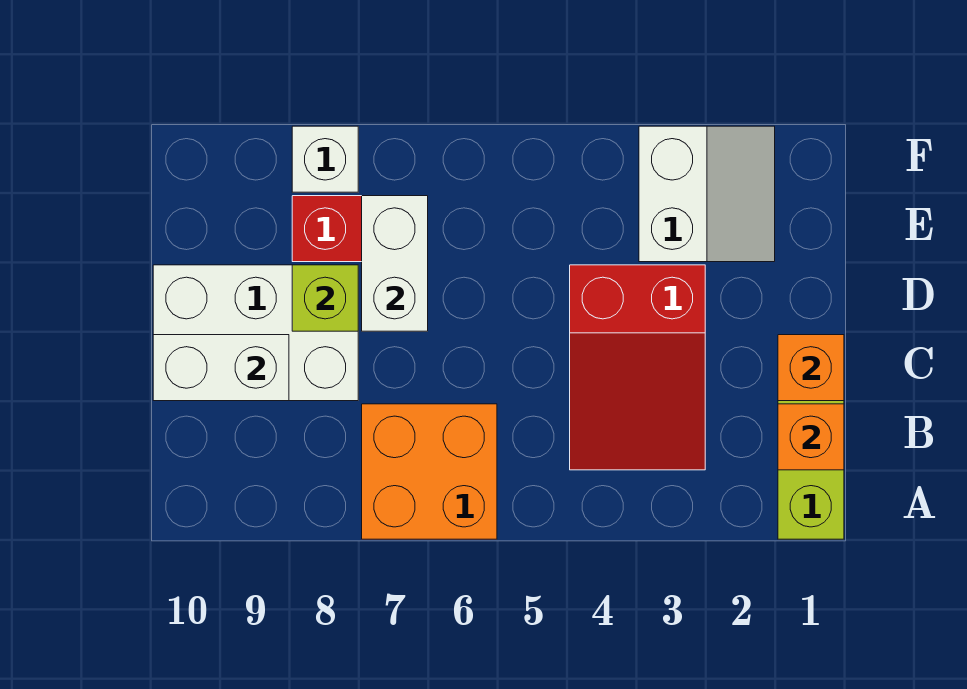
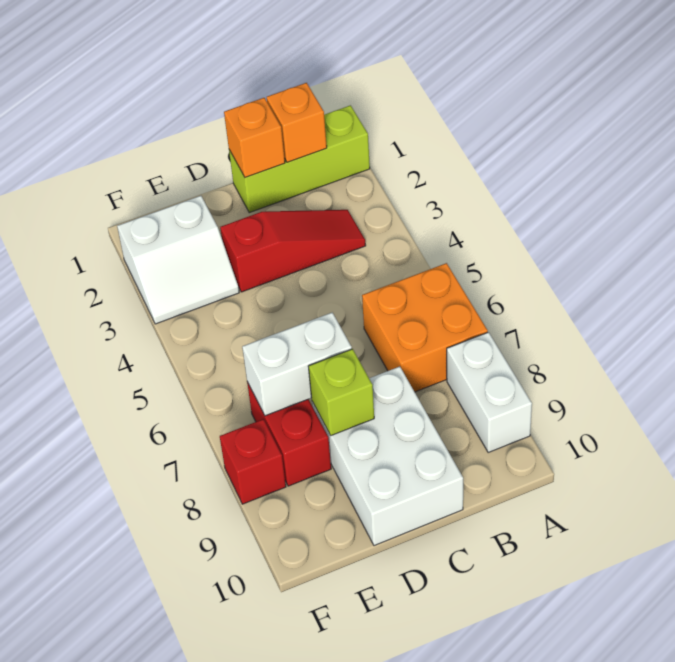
red slope B3:D4 level 1 top D -> red slope B3:D3 level 1 top D
white brick C9:C10 level 2 -> white brick A8:A9 level 1
white slope E2:F3 level 1 top 3 -> white slope E2:F3 level 1 top 2
white brick F8 level 1 -> red brick F8 level 1

